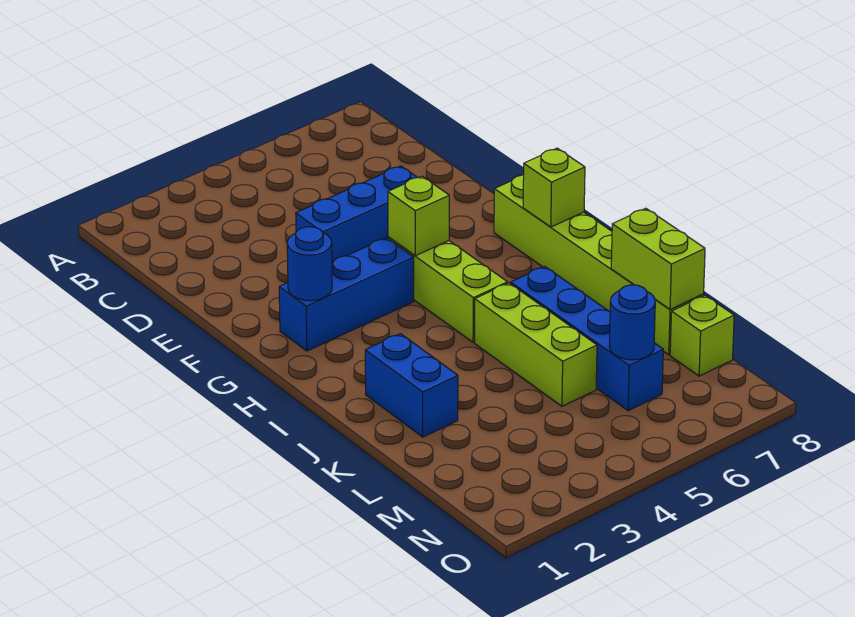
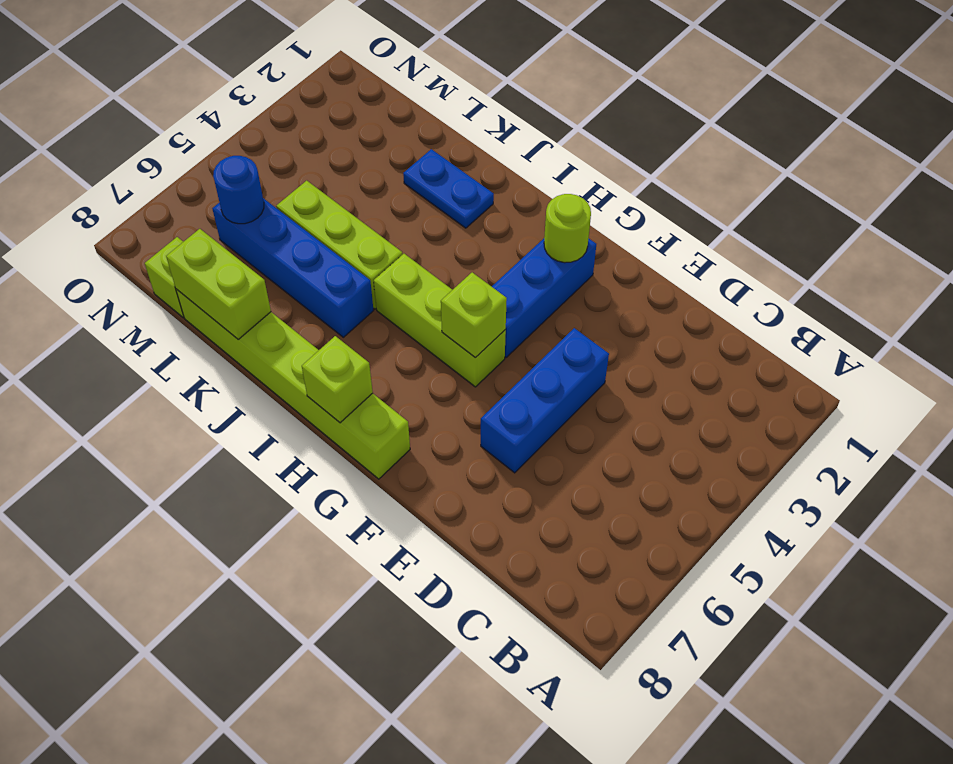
blue round brick G2 level 2 -> lime round brick G2 level 2
blue brick J2:K2 level 1 -> blue plate J2:K2 level 1

